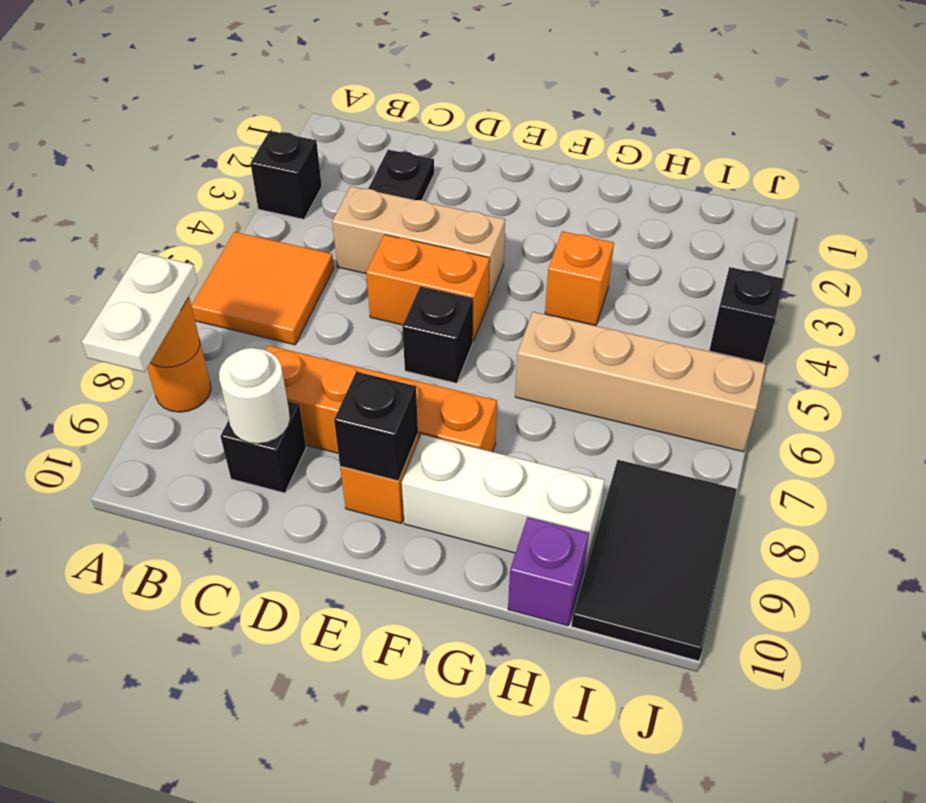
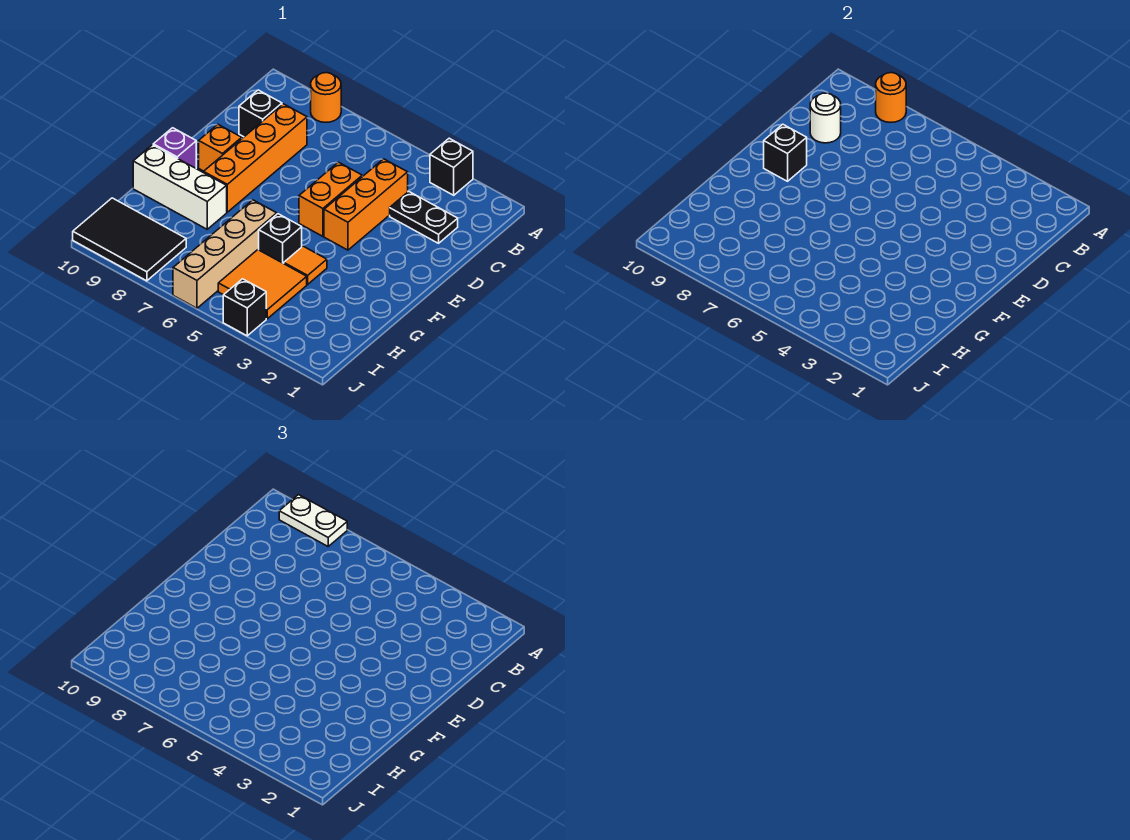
orange tile A5:B6 level 1 -> orange tile H4:I5 level 1
tan brick C4:E4 level 1 -> orange brick C4:E4 level 1
black brick E6 level 1 -> black brick G5 level 1
white brick F9:H9 level 1 -> white brick G8:G10 level 1
orange brick G4 level 1 -> orange tile G4 level 1
purple brick H10 level 1 -> purple brick F10 level 1

